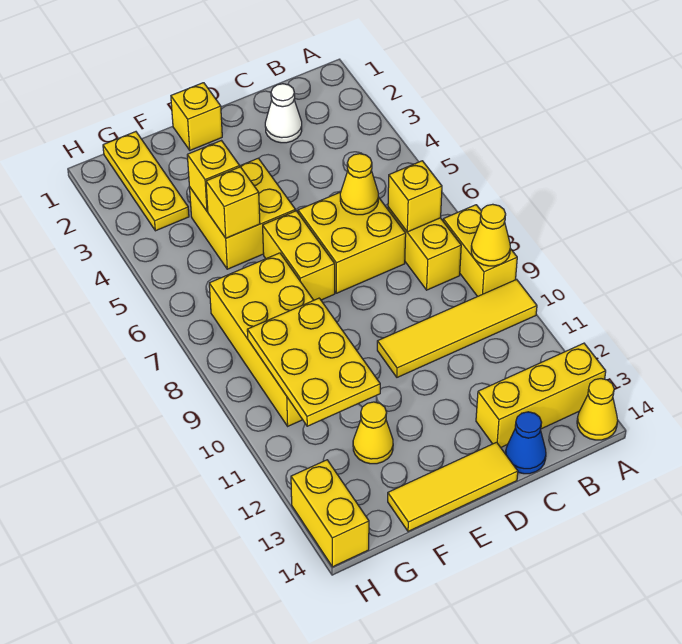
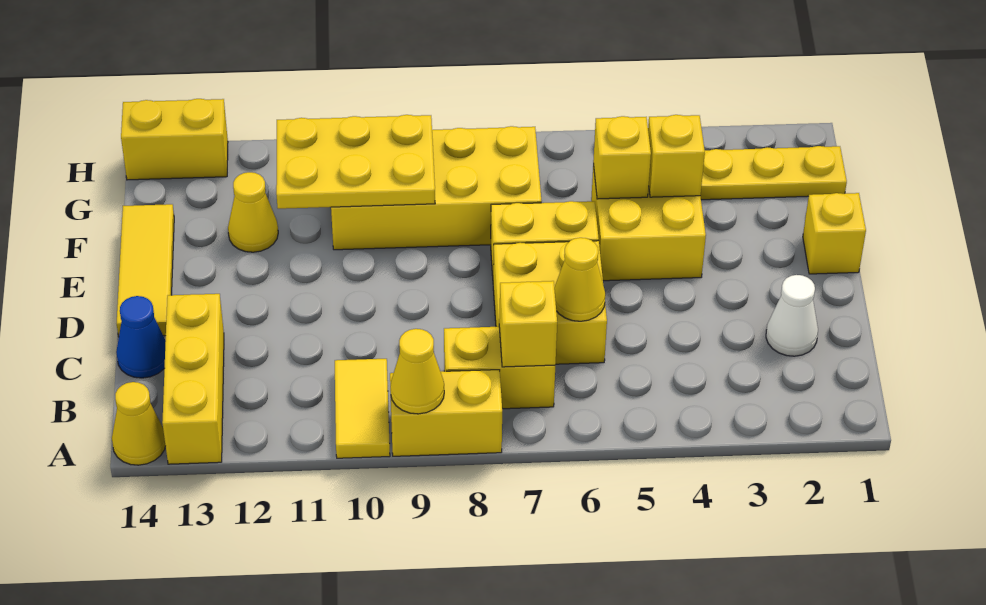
yellow tile A10:D10 level 1 -> yellow tile A10:B10 level 1

